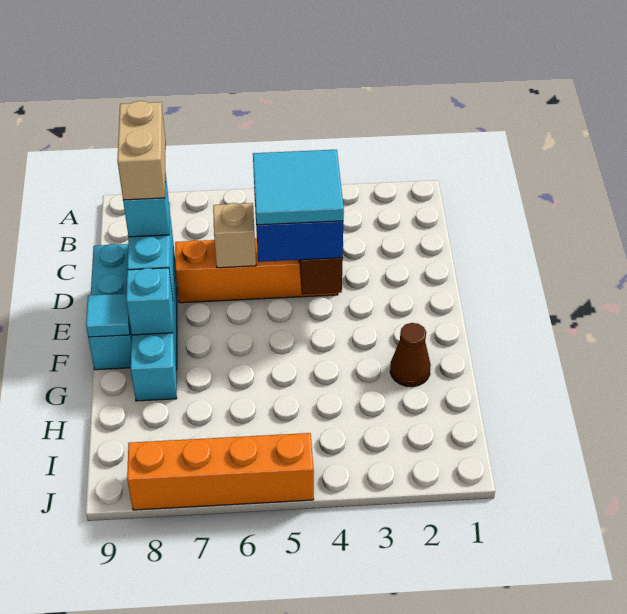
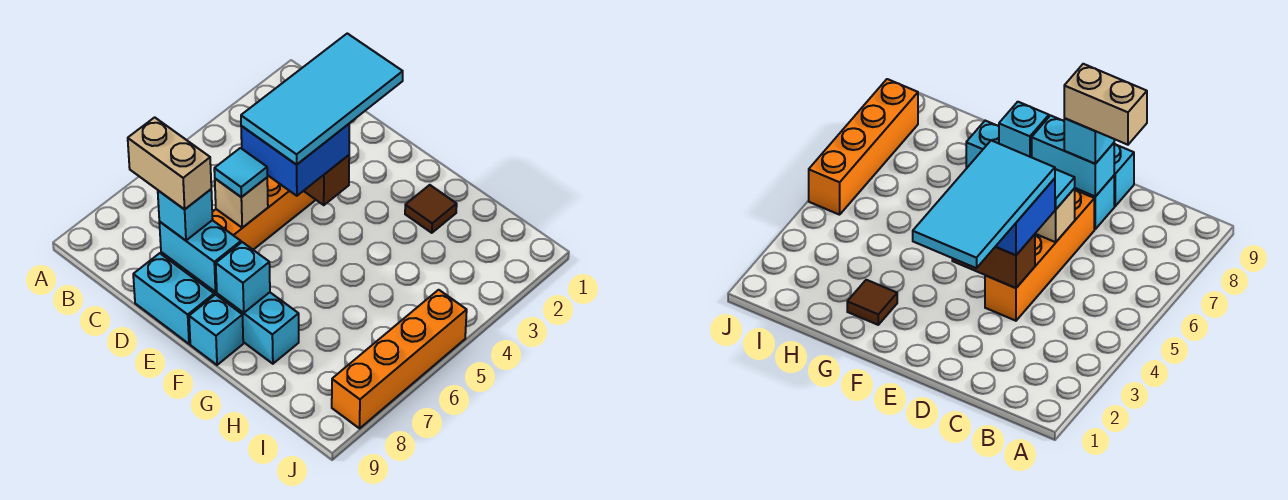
cyan tile D4:E5 level 4 -> cyan tile D2:E5 level 4
cyan tile F9 level 2 -> cyan tile D6 level 3
brown cone G2 level 1 -> brown tile G2 level 1

